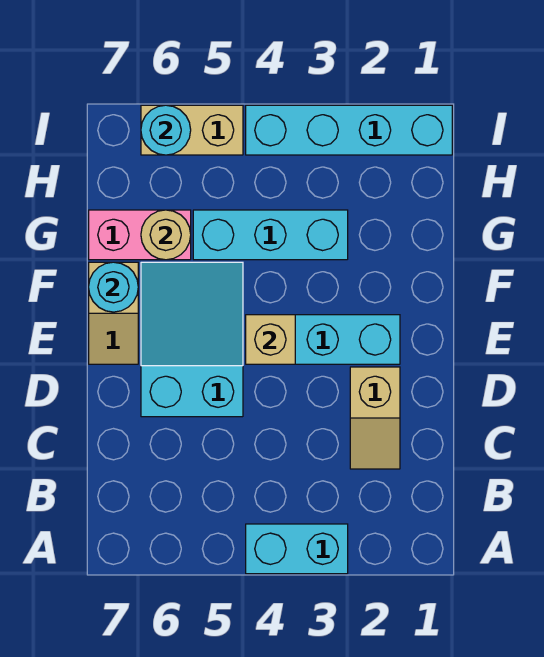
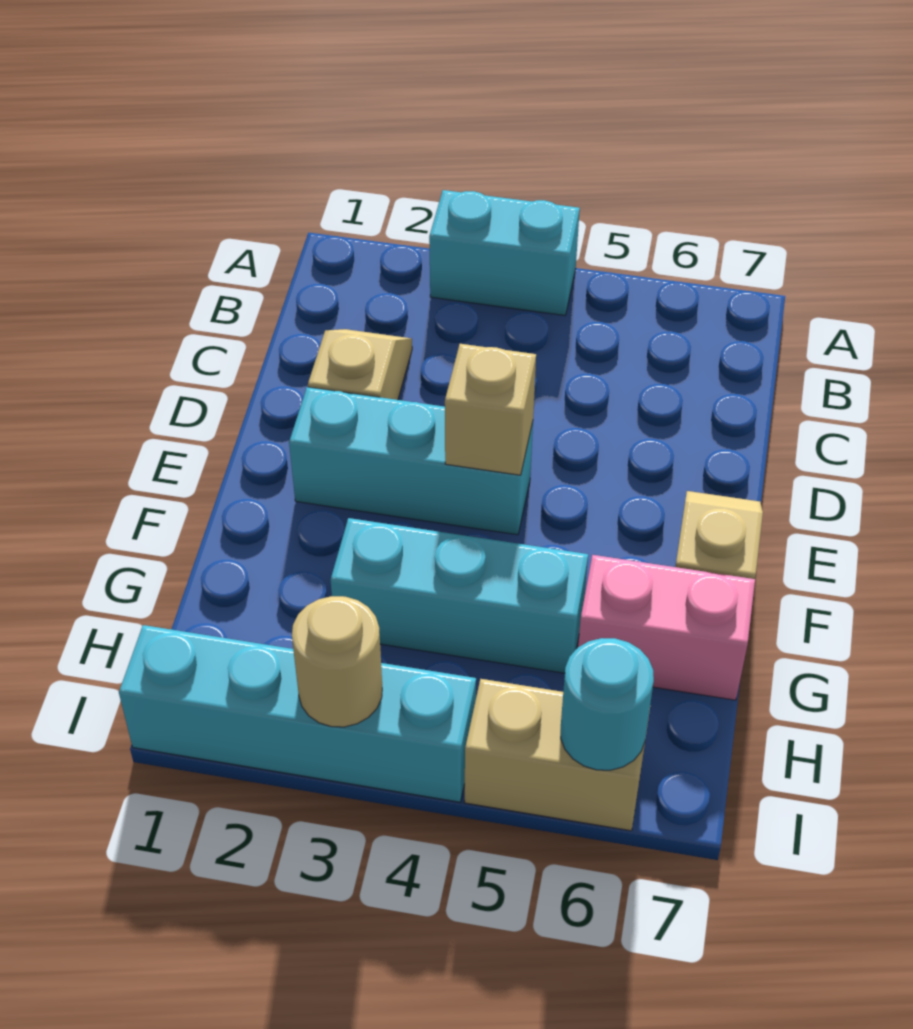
cyan slope D5:F6 level 1 top D -> none
cyan round brick F7 level 2 -> none
tan round brick G6 level 2 -> tan round brick I3 level 2

